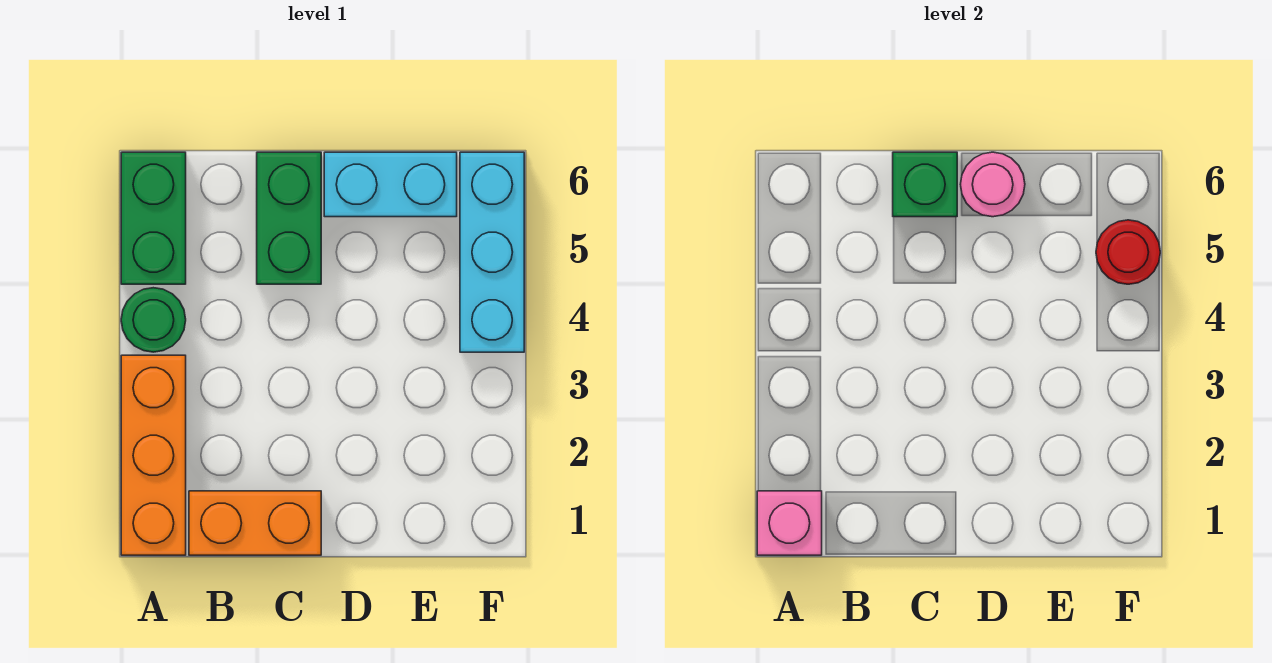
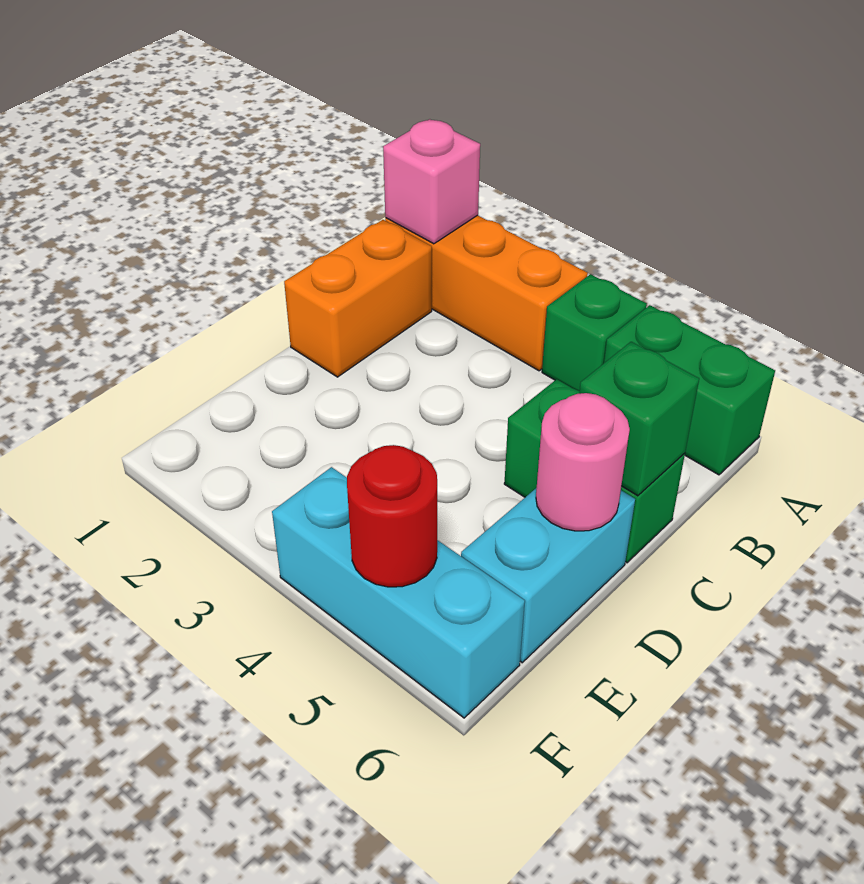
green round brick A4 level 1 -> green brick A4 level 1

